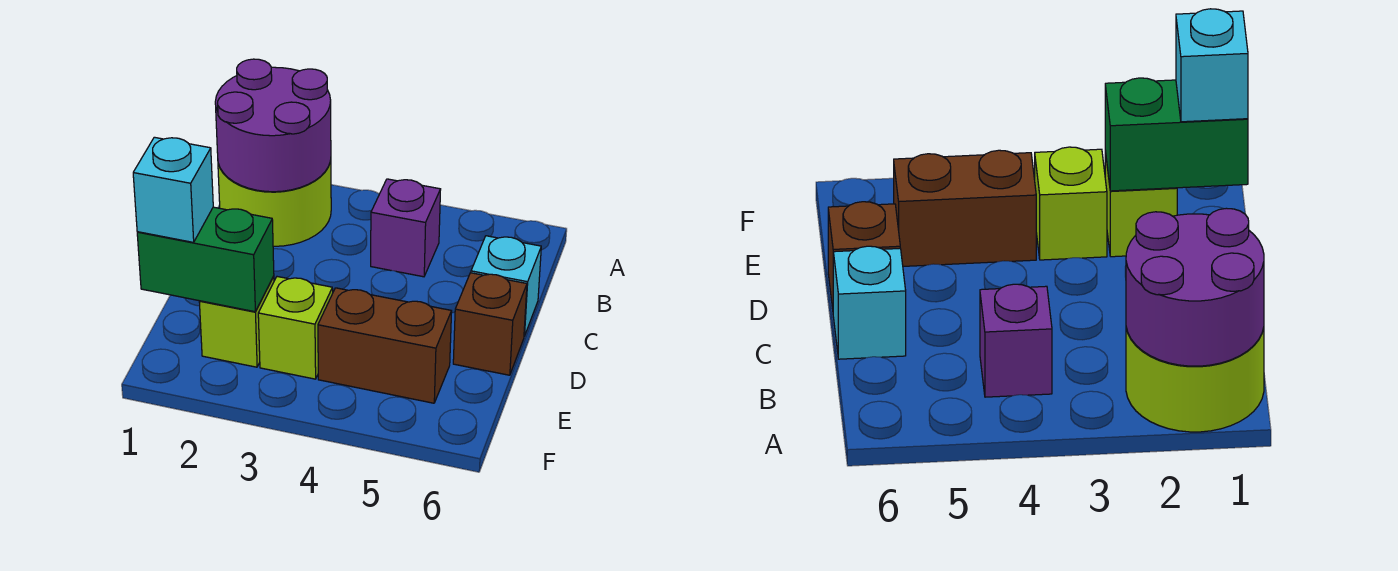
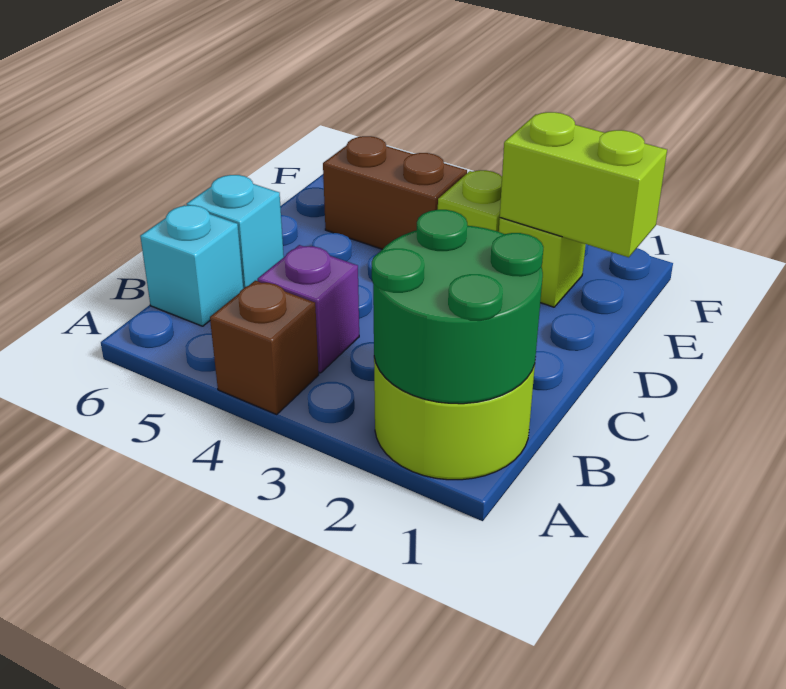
purple round brick A1:B2 level 2 -> green round brick A1:B2 level 2
brown brick D6 level 1 -> brown brick A4 level 1
green brick E1:E2 level 2 -> lime brick E1:E2 level 2
cyan brick E1 level 3 -> cyan brick B6 level 1

